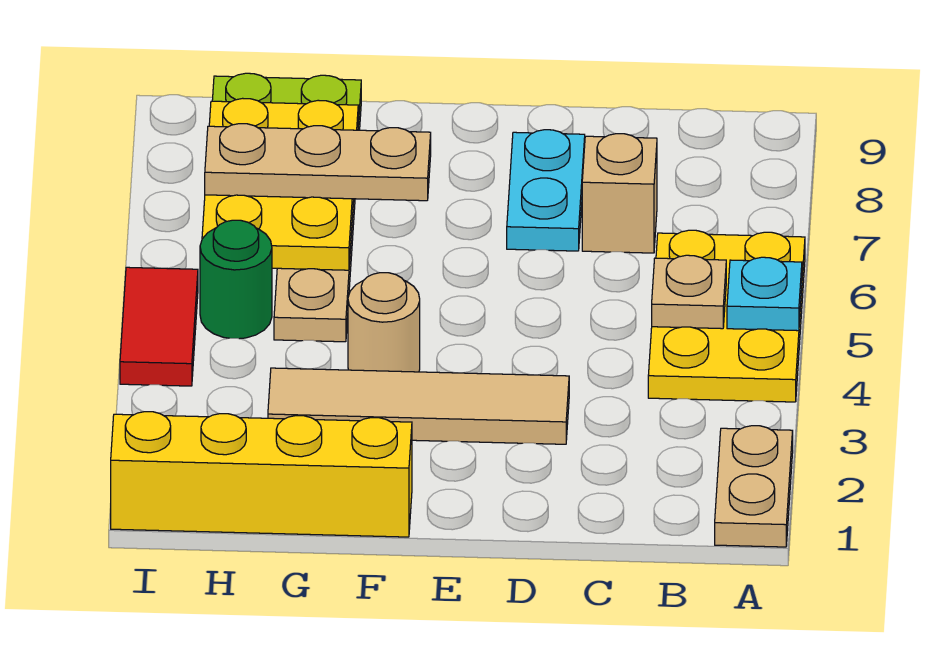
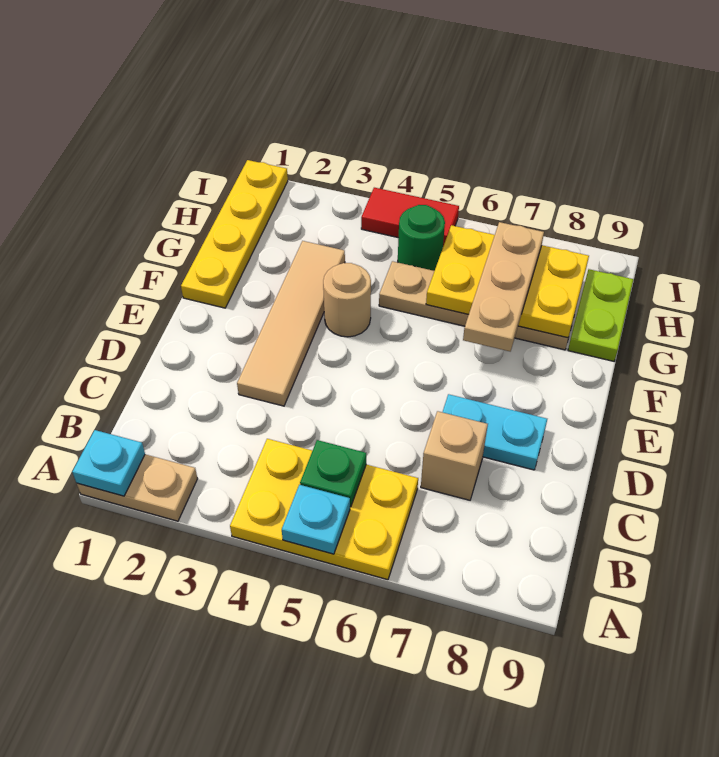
none -> cyan plate A1 level 2
tan plate B5 level 2 -> green plate B5 level 2
yellow brick F1:I1 level 1 -> yellow plate F1:I1 level 1

